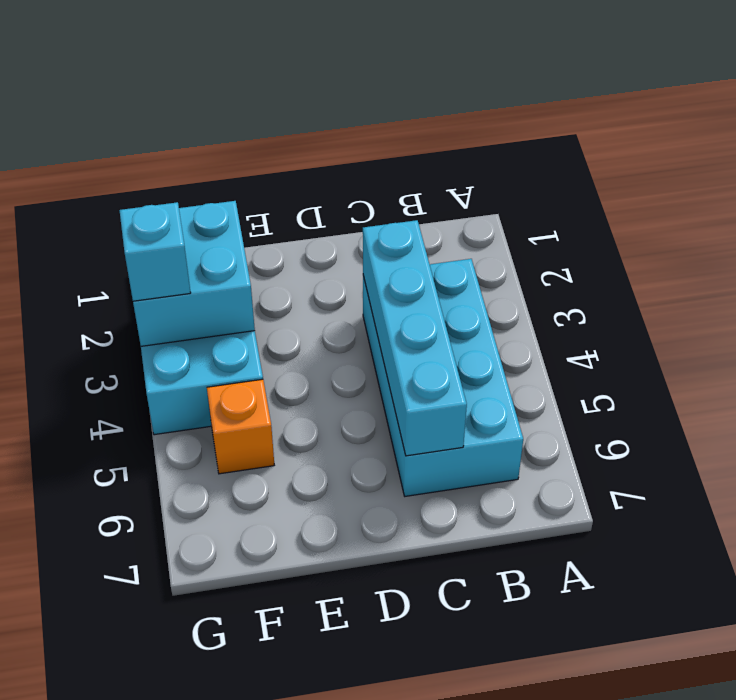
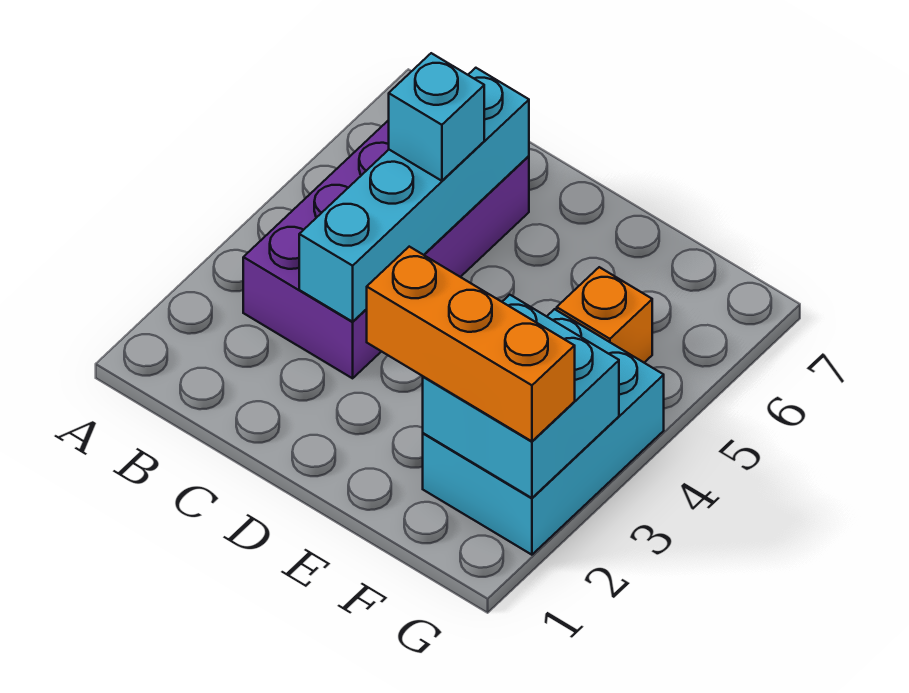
cyan brick B3:C6 level 1 -> purple brick B3:C6 level 1
none -> orange brick E2:G2 level 3
cyan brick G3 level 3 -> cyan brick C5 level 3

